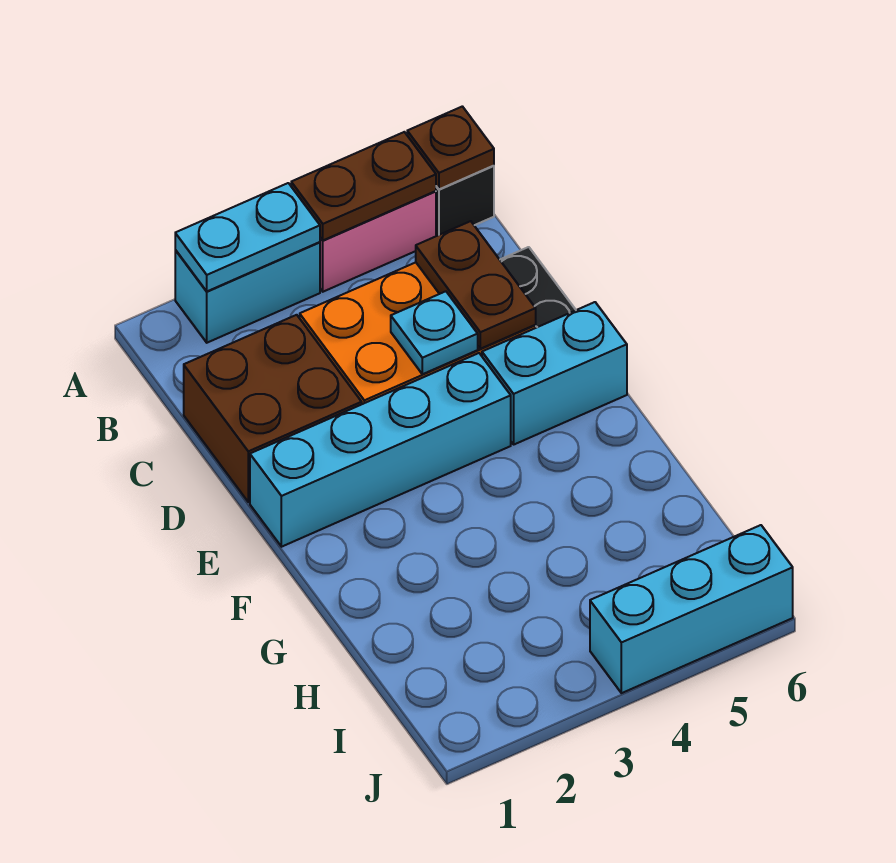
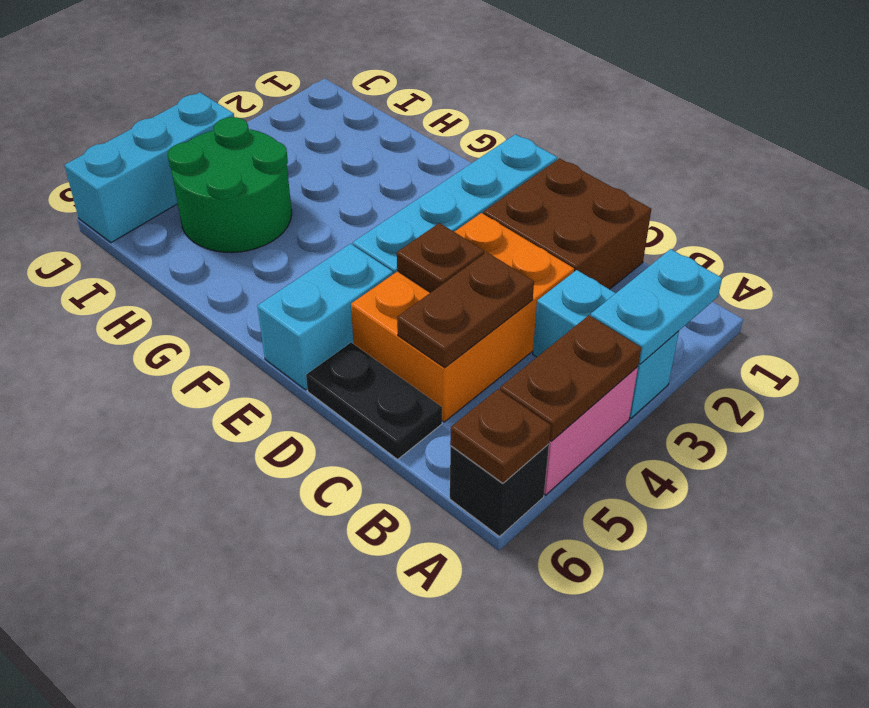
cyan brick A2:A3 level 1 -> cyan brick A3:B3 level 1
brown plate C5:D5 level 2 -> brown plate C4:C5 level 2
cyan plate D4 level 2 -> brown plate D4 level 2
none -> green round brick H4:I5 level 1

